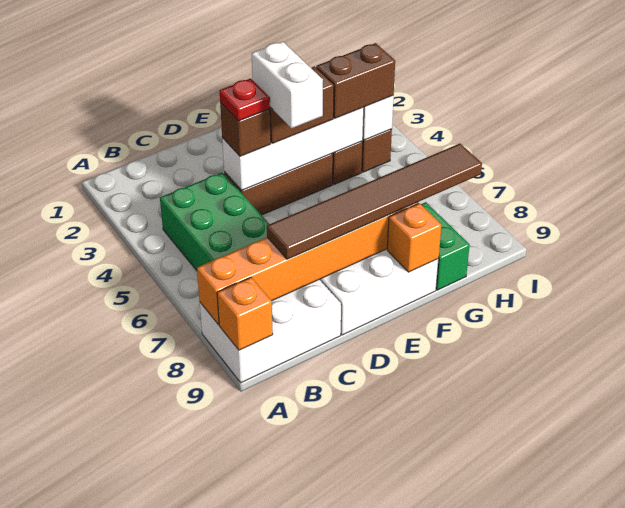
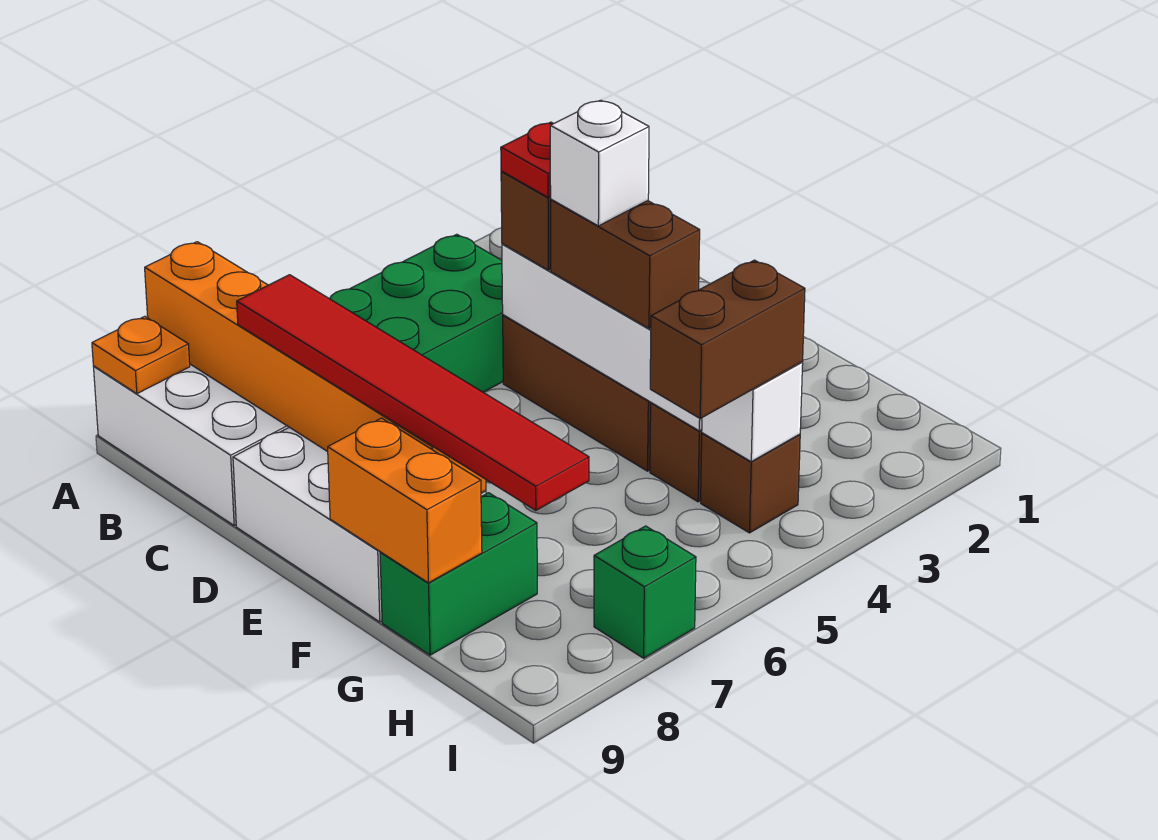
orange brick A9 level 2 -> orange plate A9 level 2
brown tile C8:H8 level 3 -> red tile C8:H8 level 3
white brick E4:E5 level 4 -> white brick E4 level 4
orange brick F9 level 2 -> orange brick F9:G9 level 2
brown brick G4:H4 level 3 -> brown brick H4:H5 level 3
none -> green brick I7 level 1

